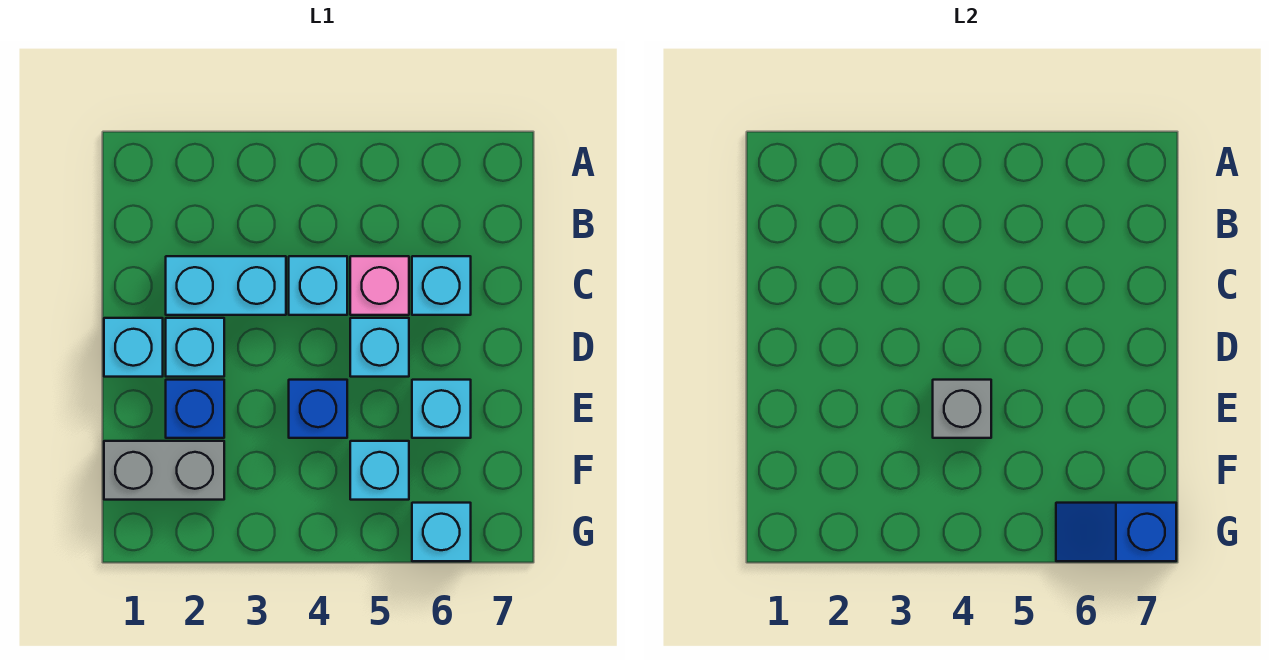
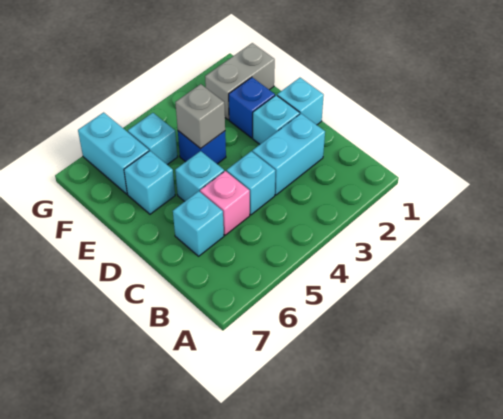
cyan brick G6 level 1 -> cyan brick F6:G6 level 1
blue slope G6:G7 level 2 top 7 -> none

